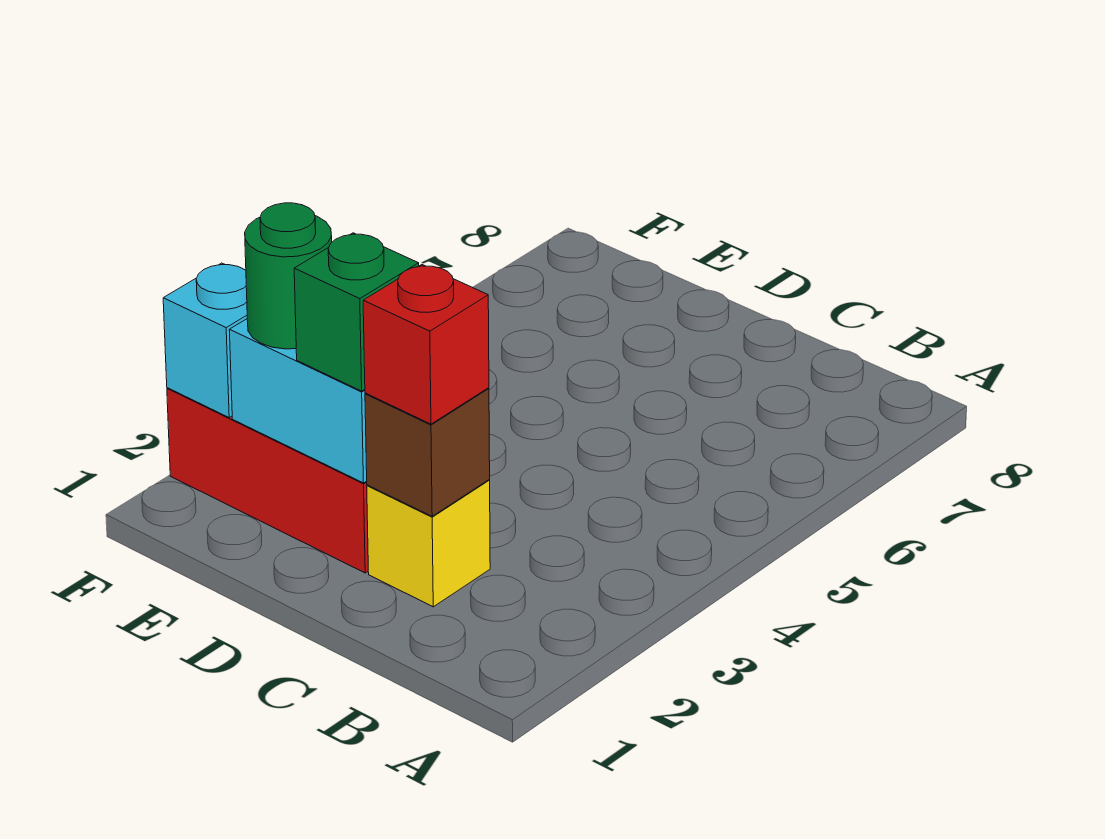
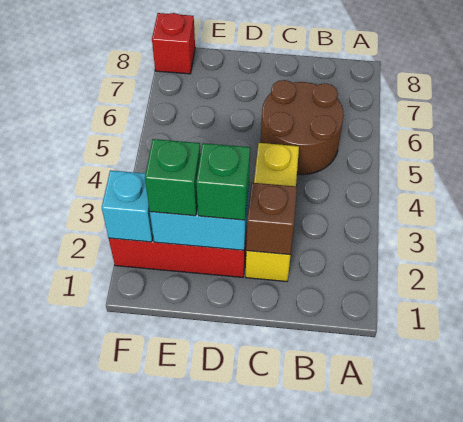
none -> brown round brick B5:C6 level 1
yellow brick C2 level 1 -> yellow brick C2:C4 level 1
red brick C2 level 3 -> red brick F8 level 1
green round brick E2 level 3 -> green brick E2 level 3

